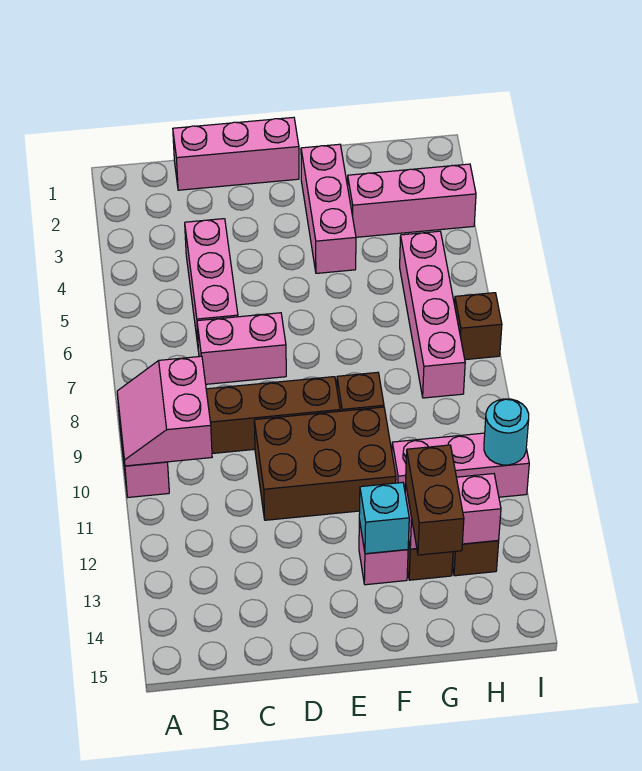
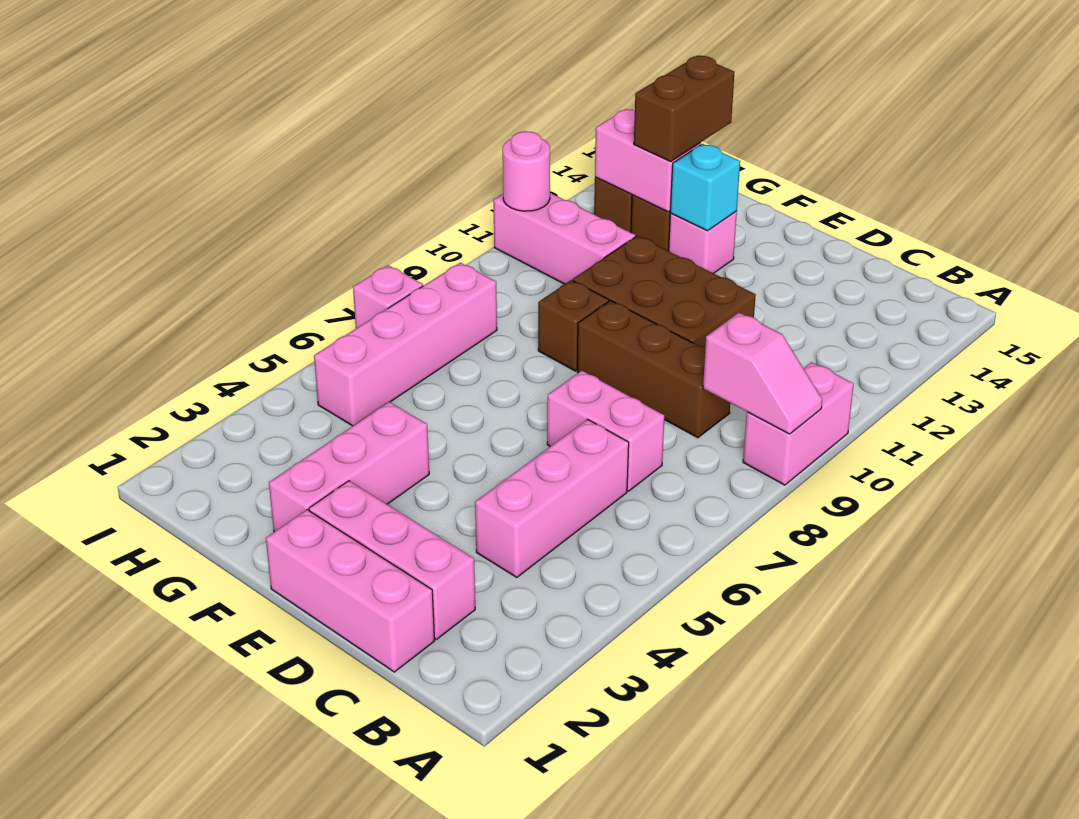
pink slope A9:B10 level 2 top B -> pink slope A9:B9 level 2 top B
pink brick G3:I3 level 1 -> pink brick C2:E2 level 1
brown brick I7 level 1 -> pink brick I7 level 1
cyan round brick I11 level 2 -> pink round brick I11 level 2

